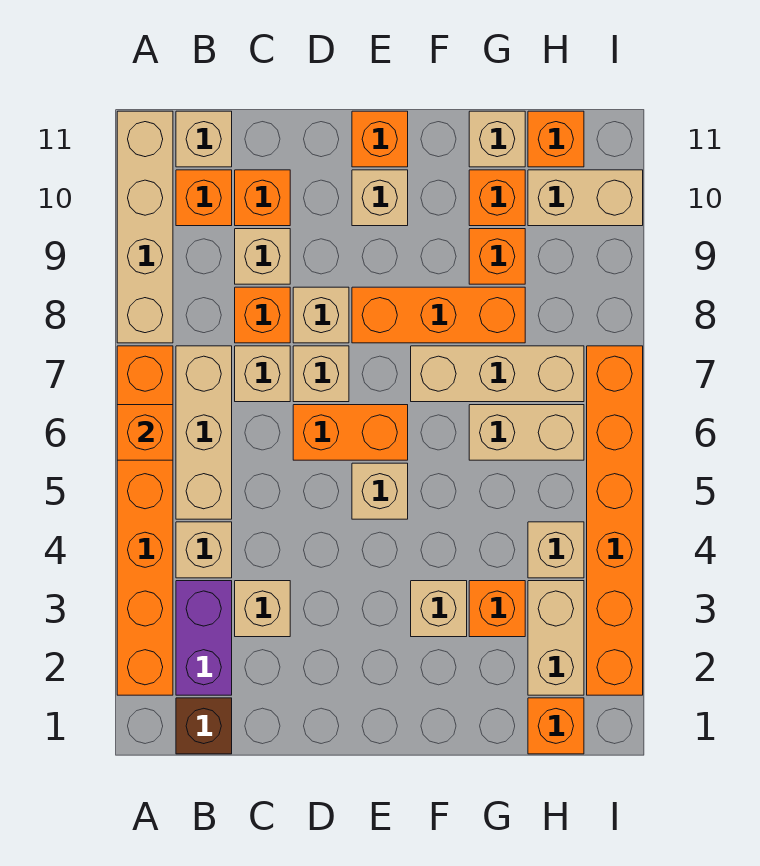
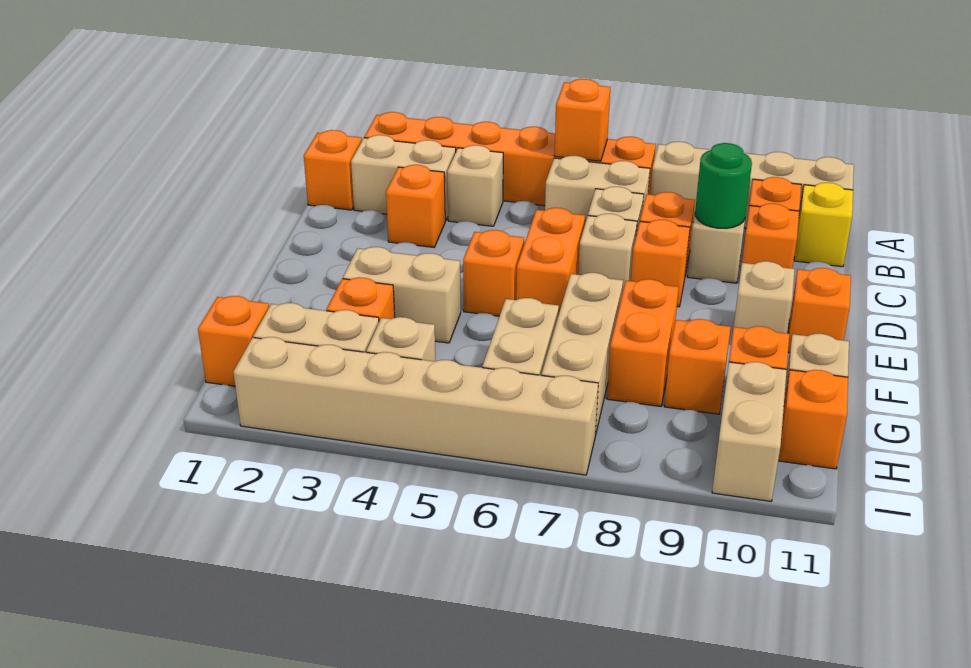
brown brick B1 level 1 -> orange brick B1 level 1
purple brick B2:B3 level 1 -> tan brick B2:B3 level 1
tan brick B5:B7 level 1 -> tan brick B6:B7 level 1
tan brick B11 level 1 -> yellow brick B11 level 1
tan brick C3 level 1 -> orange brick C3 level 1
none -> green round brick C9 level 2
tan brick D8 level 1 -> orange brick D8 level 1
tan brick E5 level 1 -> orange brick E5 level 1
orange brick E8:G8 level 1 -> orange brick F8:G8 level 1
tan brick F3 level 1 -> tan brick F3:F4 level 1
orange brick I2:I7 level 1 -> tan brick I2:I7 level 1

